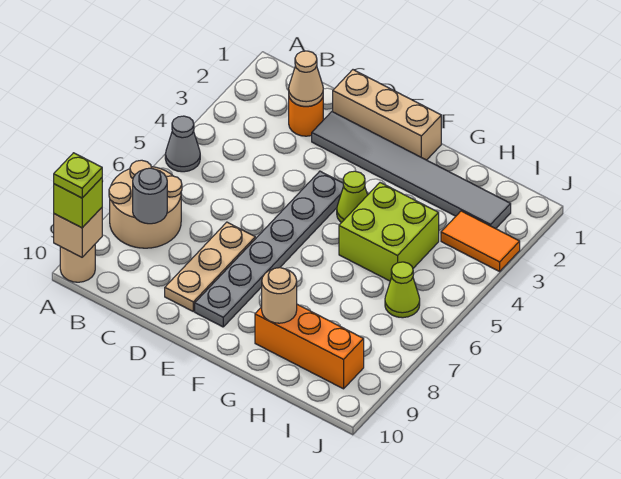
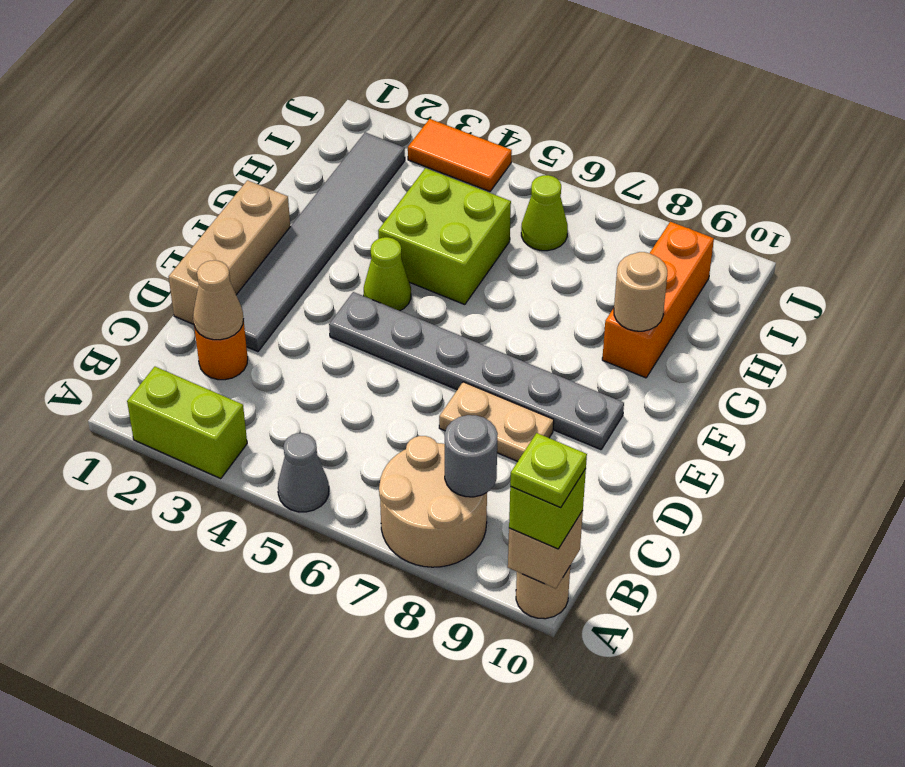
none -> lime brick A2:A3 level 1
tan plate D7:D9 level 1 -> tan plate D7:D8 level 1
orange tile I3:J3 level 1 -> orange tile J3:J4 level 1

